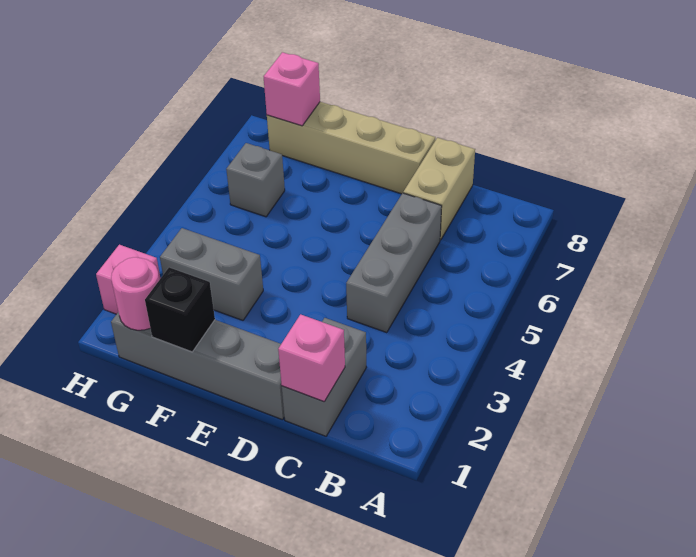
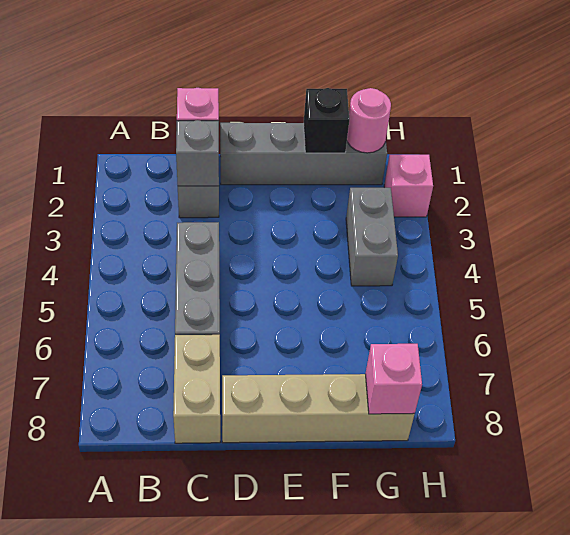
grey brick F3:G3 level 1 -> grey brick G3:G4 level 1
grey brick G6 level 1 -> grey brick C2 level 2

